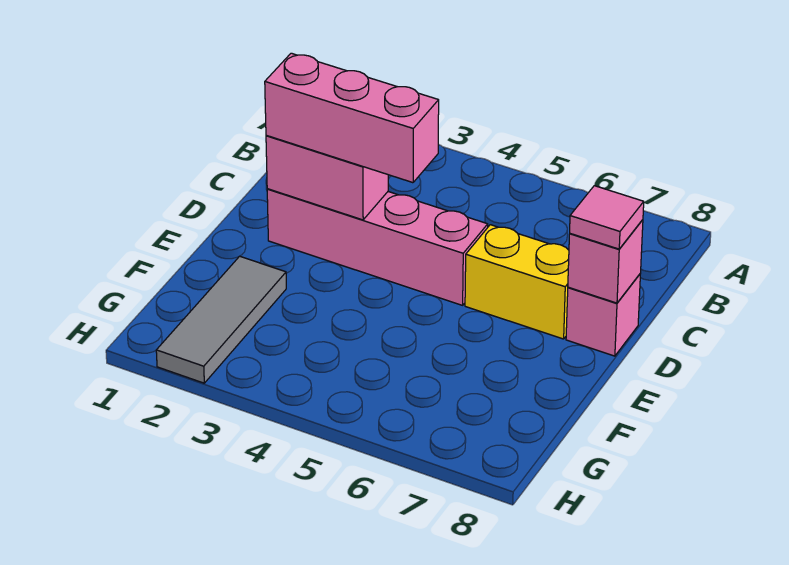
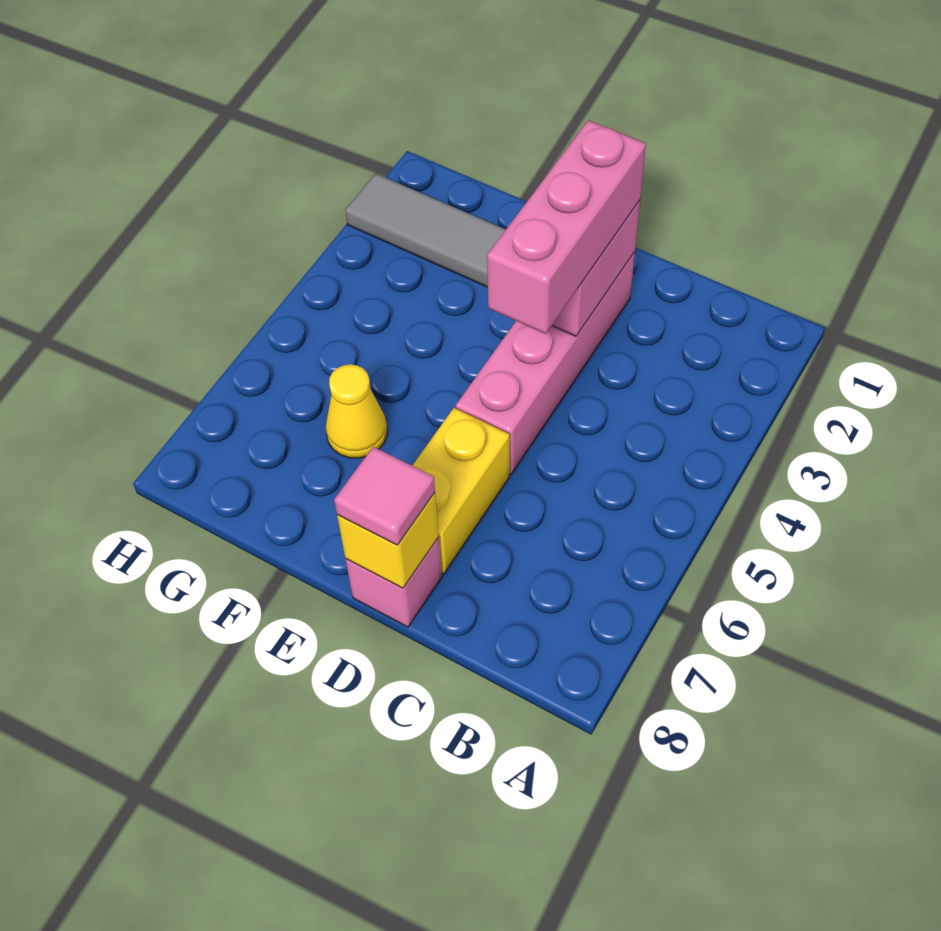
pink brick D8 level 2 -> yellow brick D8 level 2
none -> yellow cone F6 level 1

